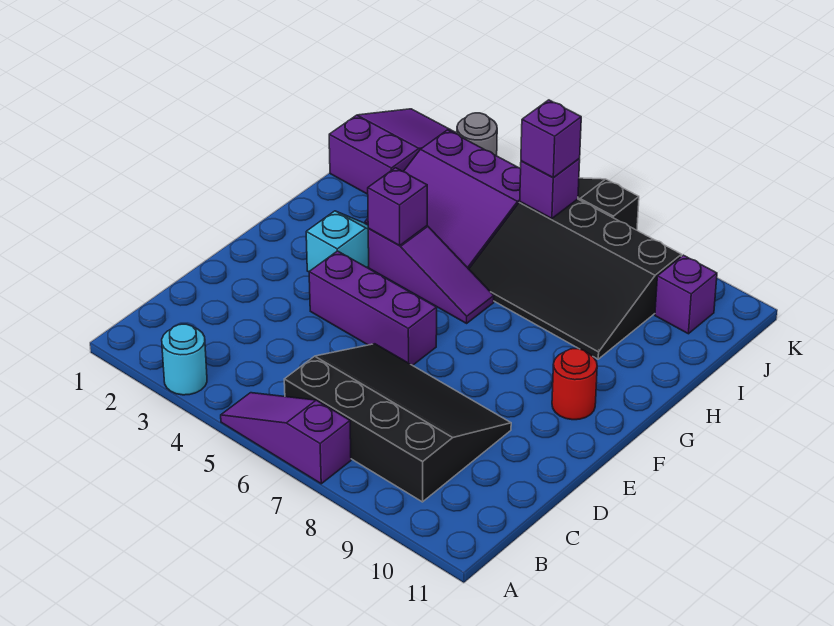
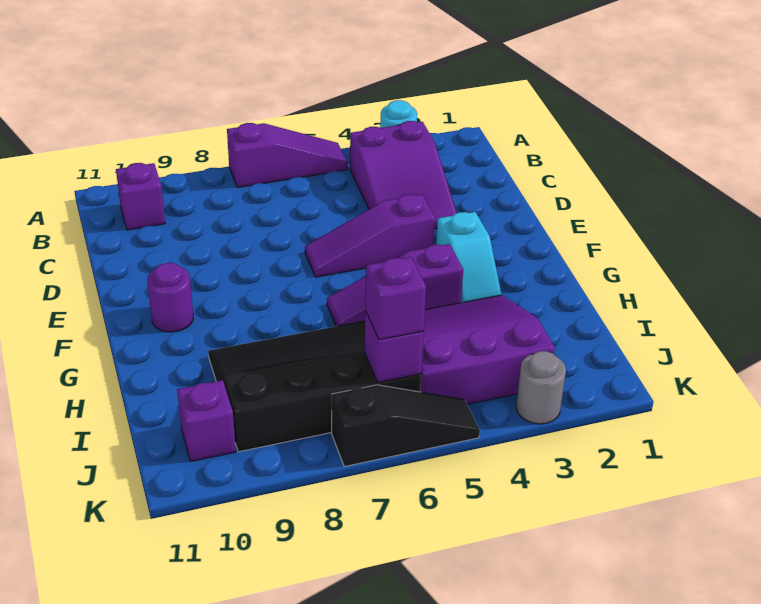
black slope B6:D9 level 1 top B -> none
purple brick E4:E6 level 1 -> purple slope E4:E6 level 1 top 4
red round brick F10 level 1 -> purple round brick F10 level 1
purple brick G4 level 2 -> purple brick B10 level 1
purple slope I1:K2 level 1 top I -> purple slope B3:D4 level 1 top B

